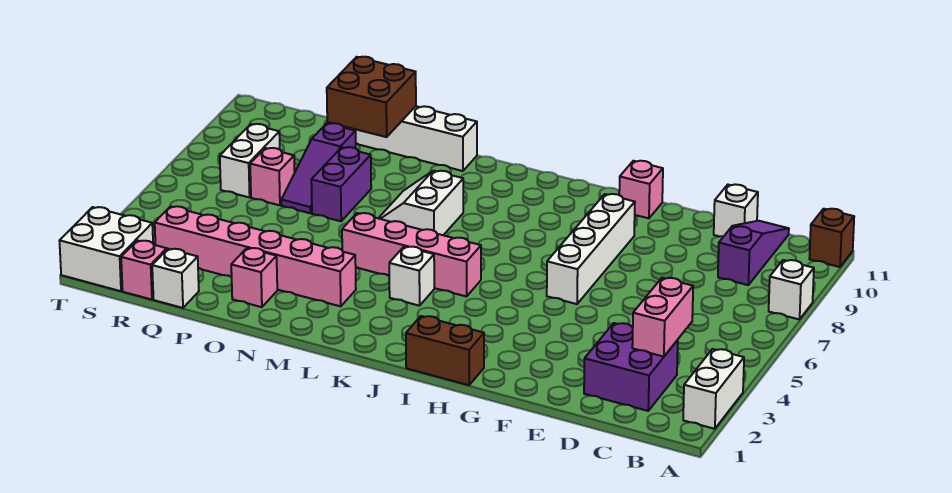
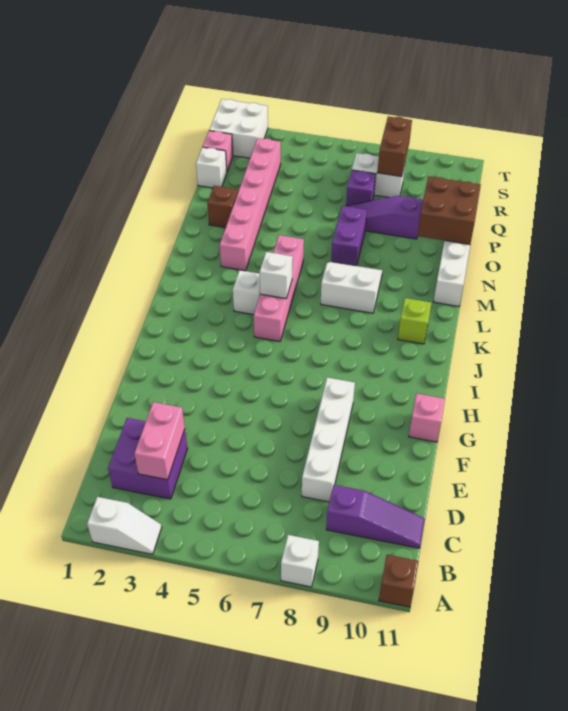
white brick A2:A3 level 1 -> white slope A2:A3 level 1 top 2
pink brick C3:C4 level 2 -> pink brick C3:D3 level 2
white brick D11 level 1 -> white brick K5 level 2
white brick G6:G9 level 1 -> white brick D8:G8 level 1
brown brick H1:I1 level 1 -> brown brick R8:S8 level 2
none -> lime brick K10 level 1
pink brick O2 level 1 -> brown brick O2 level 1
purple brick O7:O8 level 1 -> purple brick N7:O7 level 1
pink brick Q7 level 1 -> purple brick Q7 level 1

